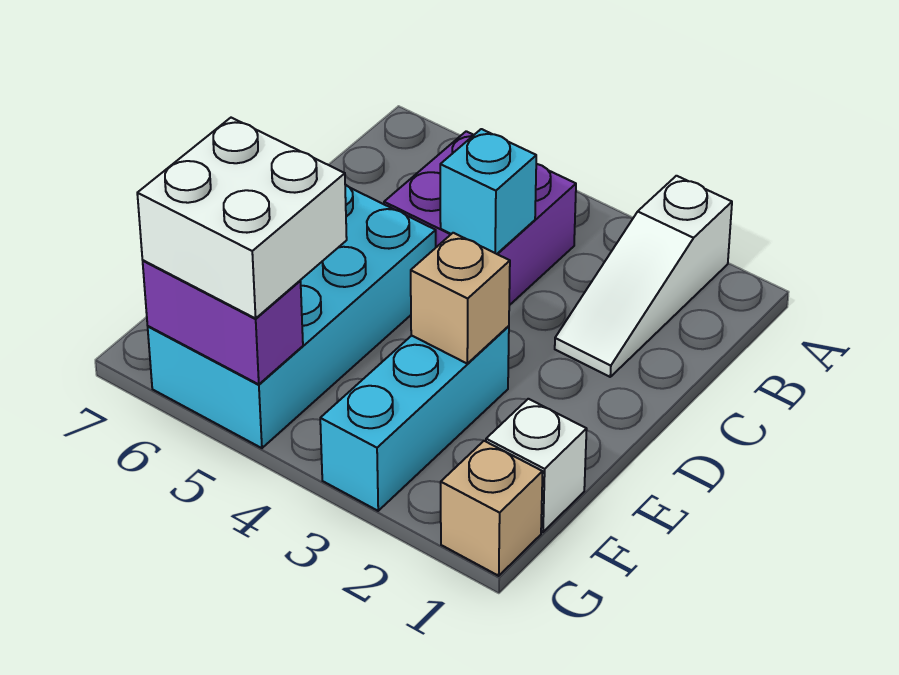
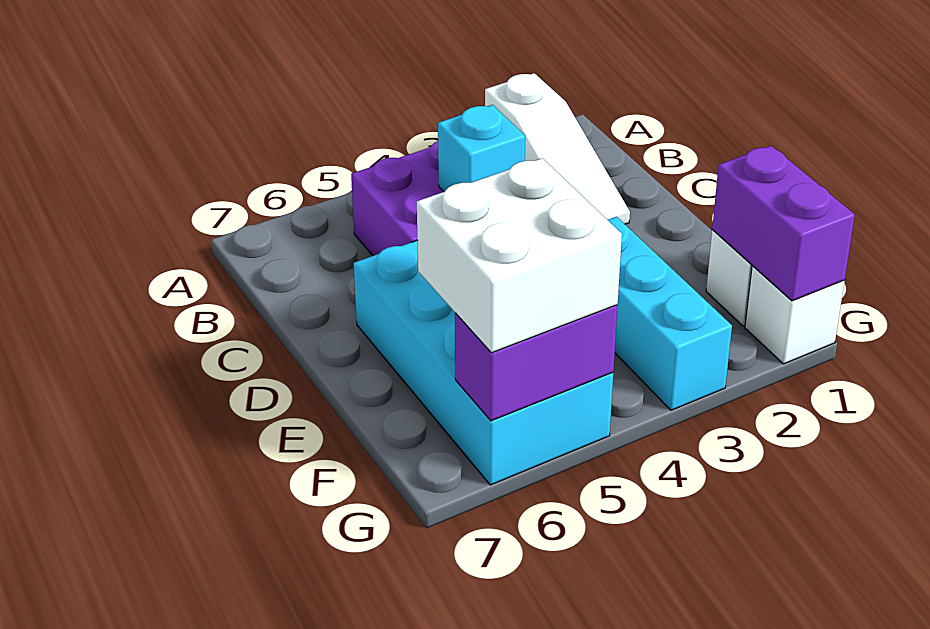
tan brick E3 level 2 -> none
none -> purple brick F1:G1 level 2
tan brick G1 level 1 -> white brick G1 level 1

